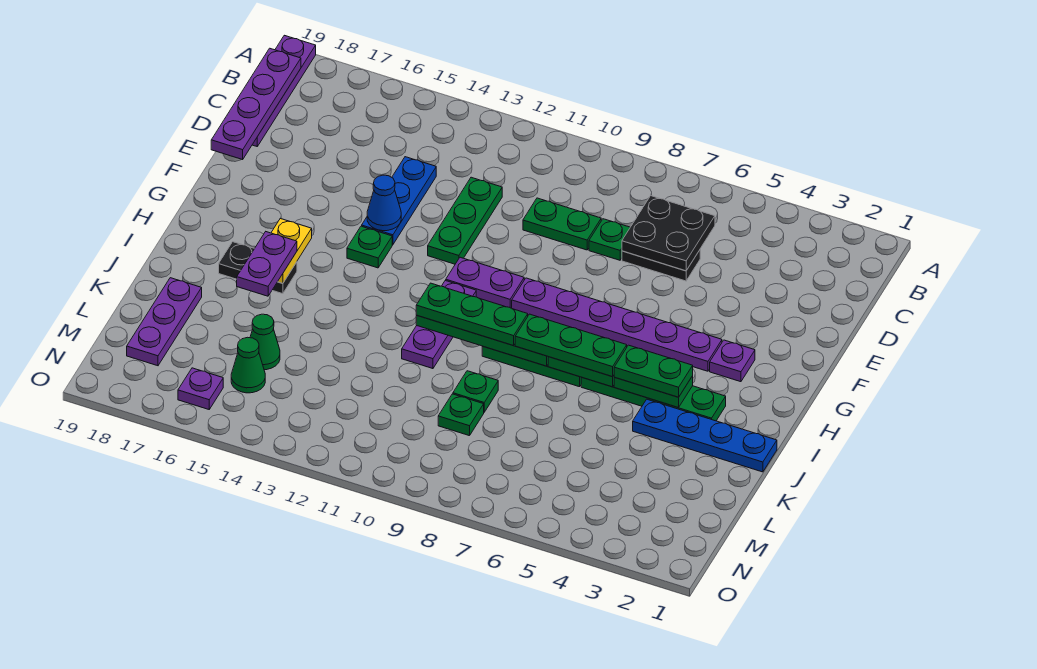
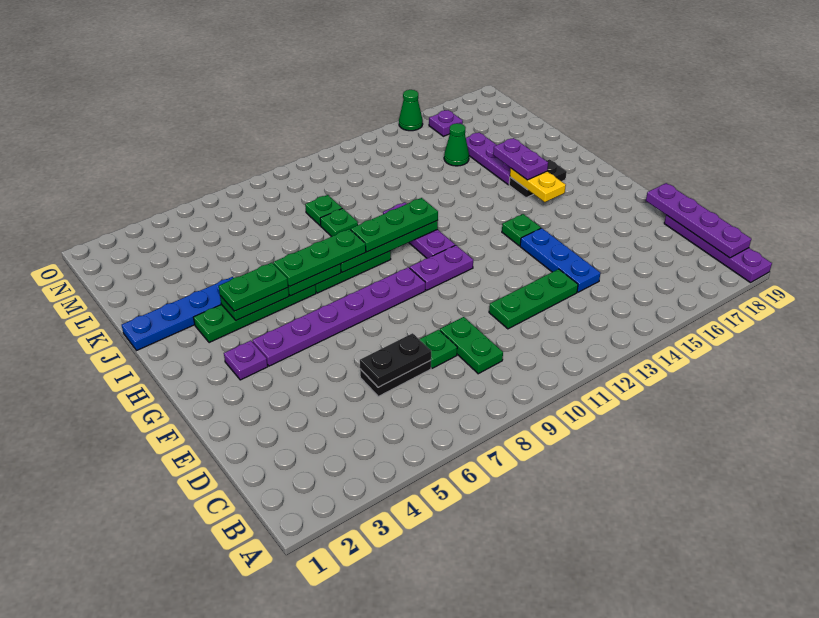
black plate C6:D7 level 2 -> black plate D6:D7 level 2
green plate D9:D10 level 1 -> green plate C9:D9 level 1
green plate D12:F12 level 1 -> green plate D11:D13 level 1
blue cone F14 level 2 -> none
purple plate K18:M18 level 1 -> purple plate J16:L16 level 1
green cone M15 level 1 -> green cone O15 level 1

